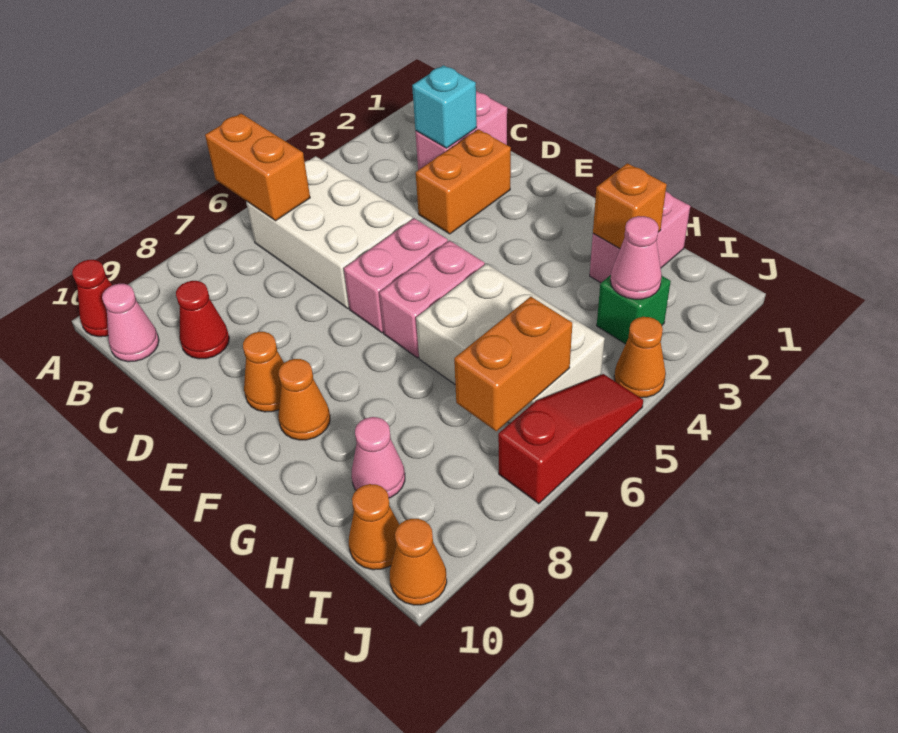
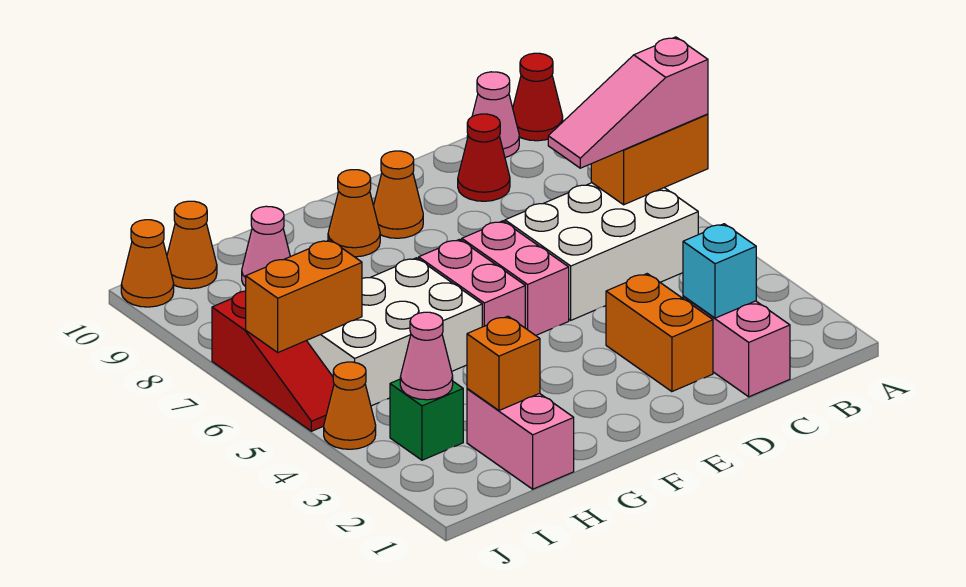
none -> pink slope A6:C6 level 3 top A
orange brick I6:I7 level 2 -> orange brick I6:J6 level 2

